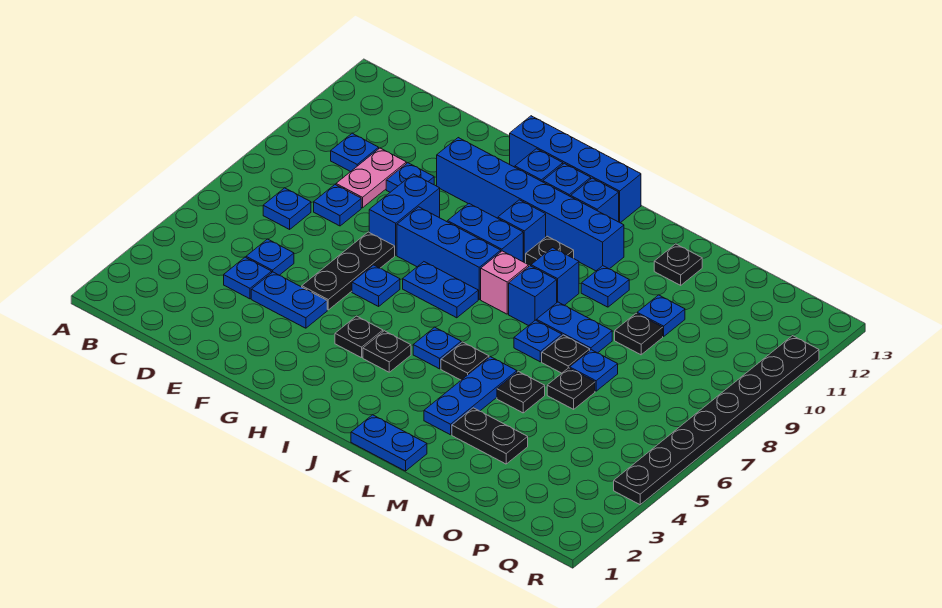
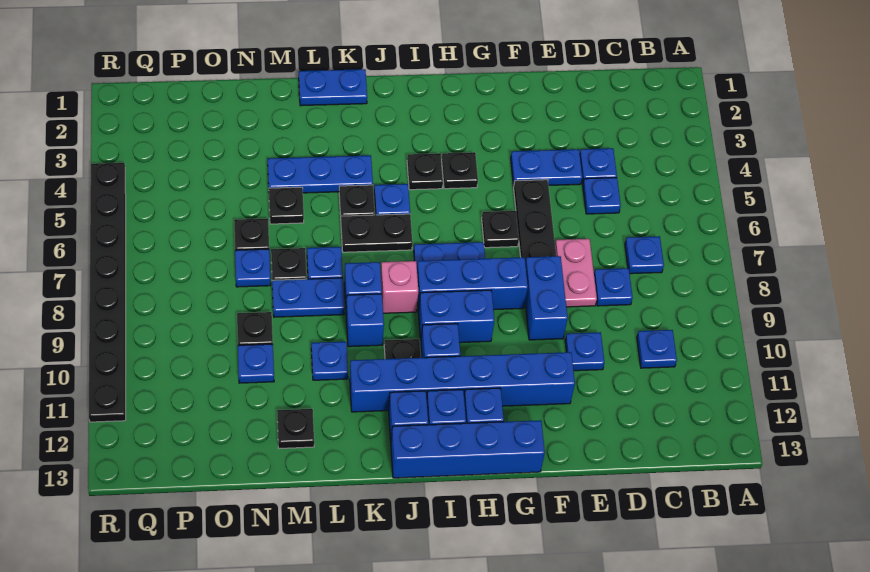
pink plate D9:D10 level 1 -> pink plate E7:E8 level 1
blue plate G6 level 1 -> black plate G6 level 1
blue plate L3:L5 level 1 -> blue plate K4:M4 level 1
black plate M3:N3 level 1 -> black plate J6:K6 level 1

